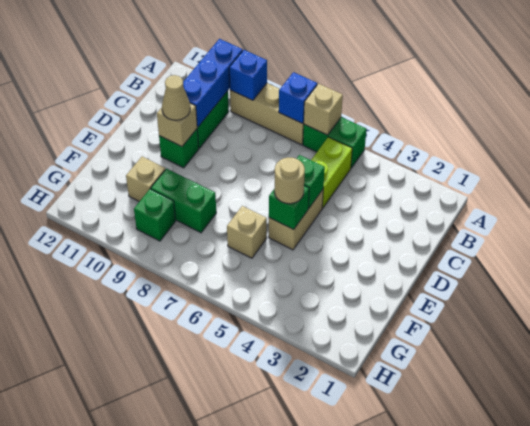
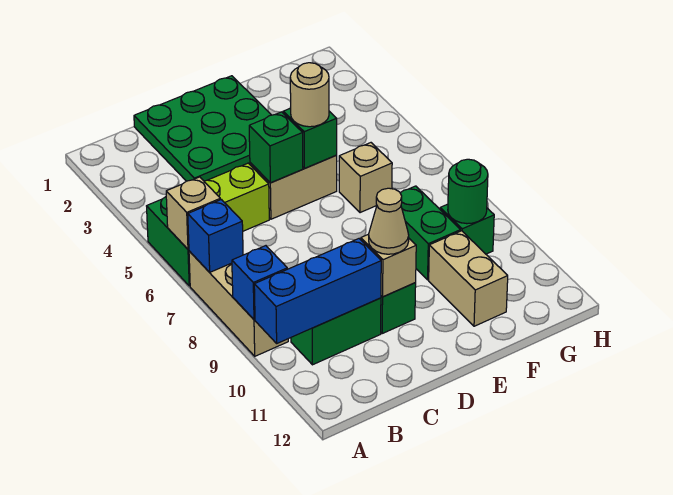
none -> green plate C1:E3 level 1
tan brick F10 level 1 -> tan brick F10:F11 level 1
none -> green round brick G9 level 2

